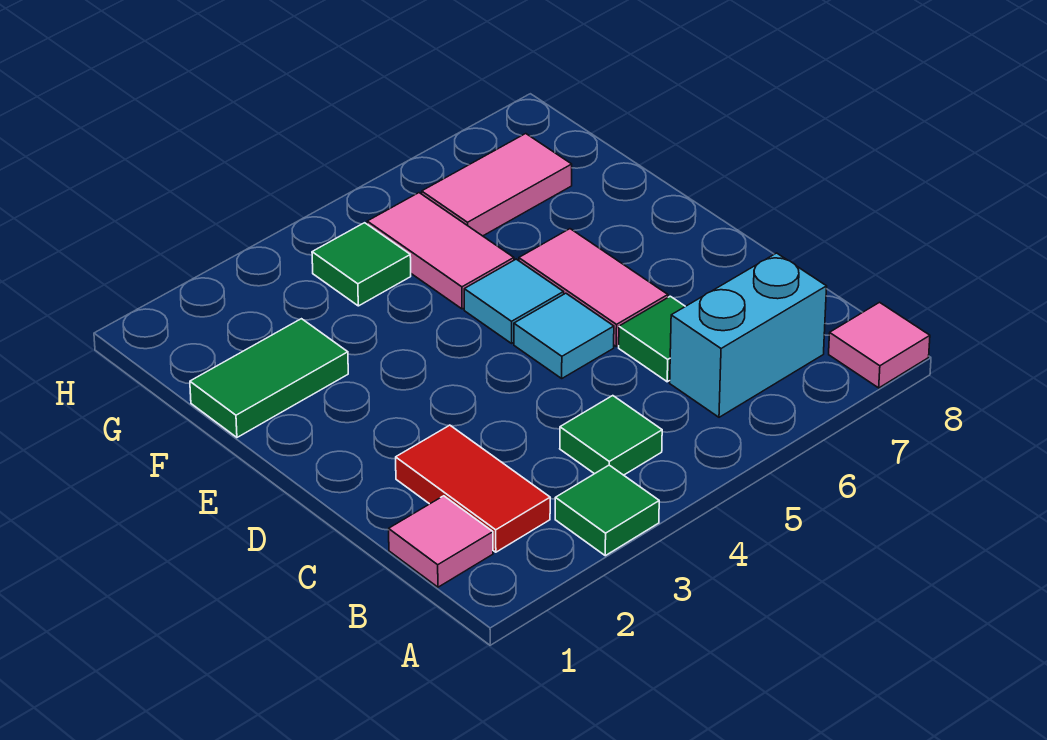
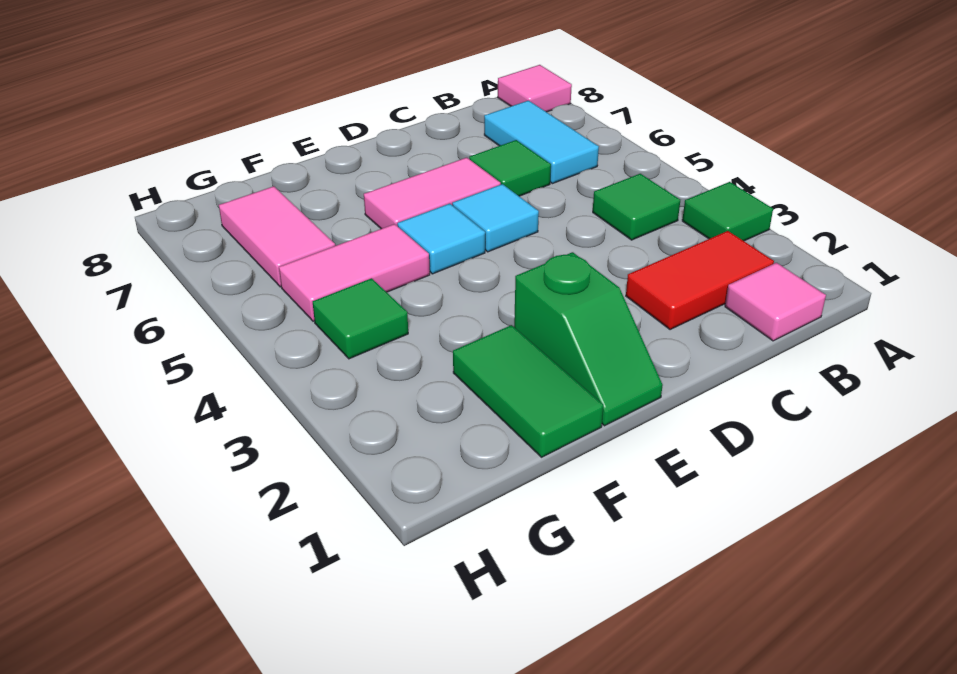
cyan brick B6:B7 level 1 -> cyan tile B6:B7 level 1
none -> green slope E1:E2 level 1 top 2

